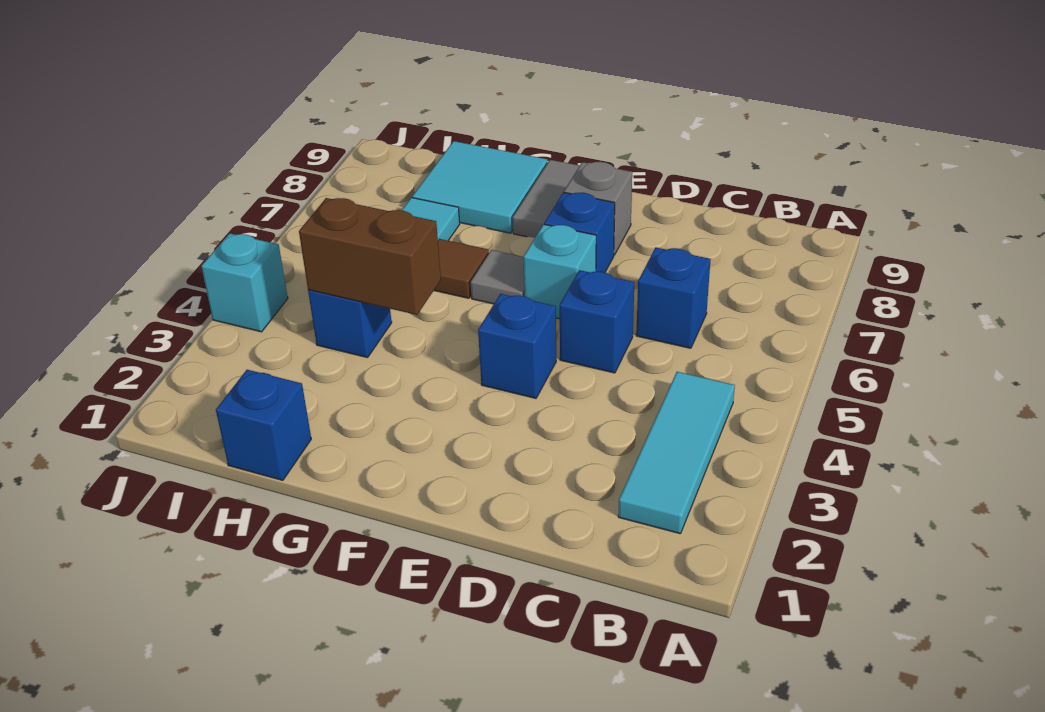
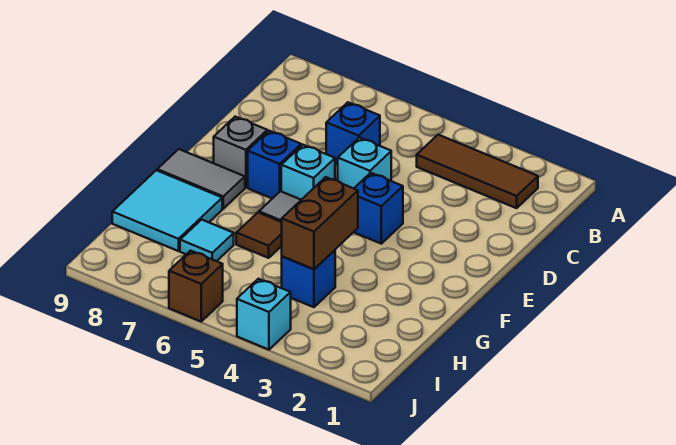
cyan tile B2:B4 level 1 -> brown tile B2:B4 level 1
blue brick D5 level 1 -> cyan brick D5 level 1
blue brick H1 level 1 -> none
none -> brown brick J6 level 1

